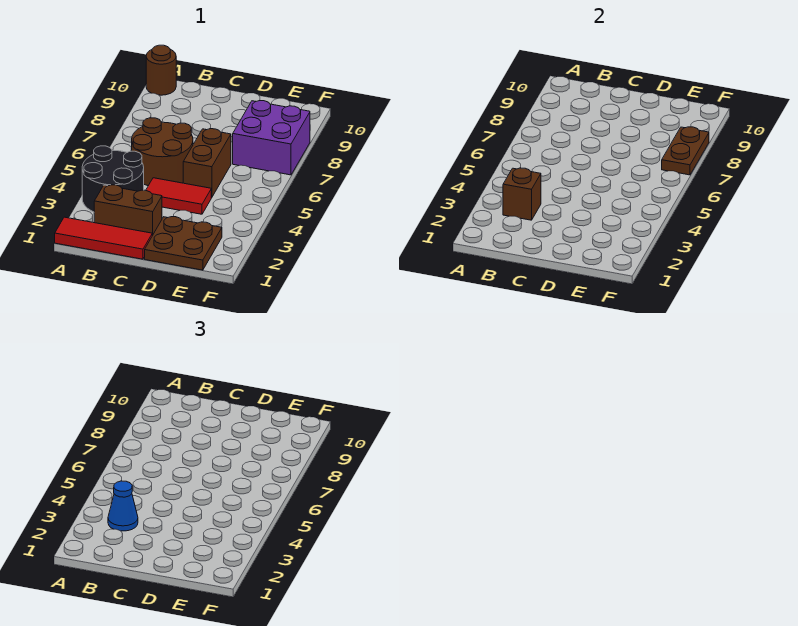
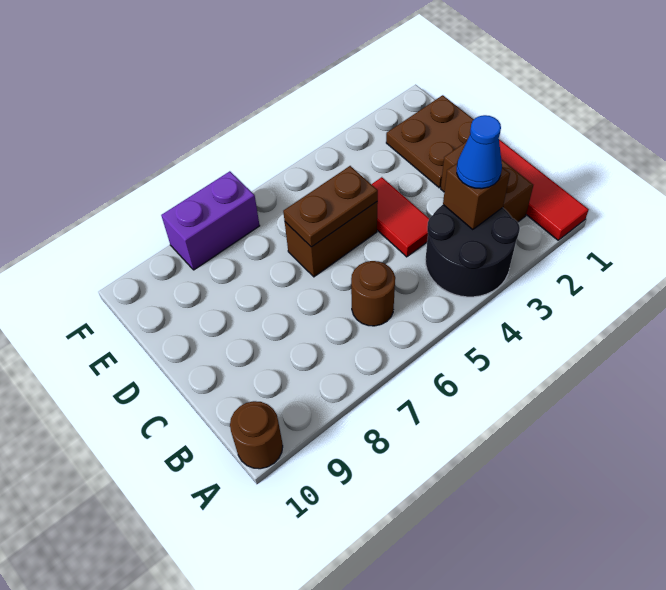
brown round brick B5:C6 level 1 -> brown round brick B6 level 1
purple brick E7:F8 level 1 -> purple brick F7:F8 level 1
brown plate F7:F8 level 2 -> brown plate D5:D6 level 2

